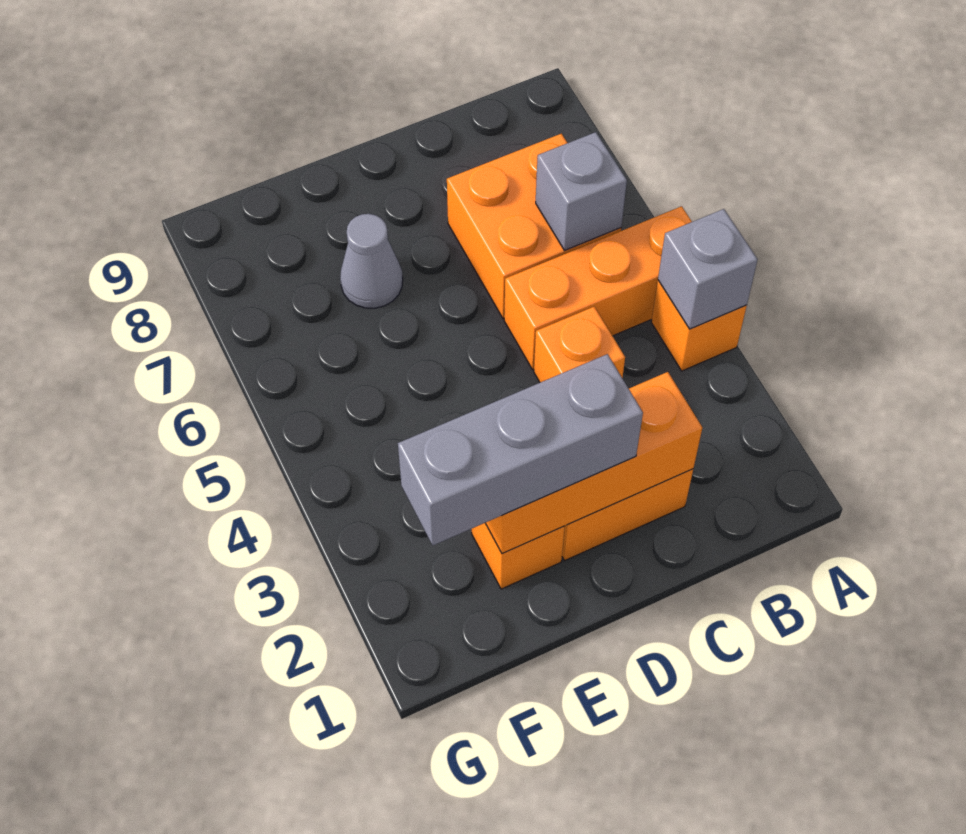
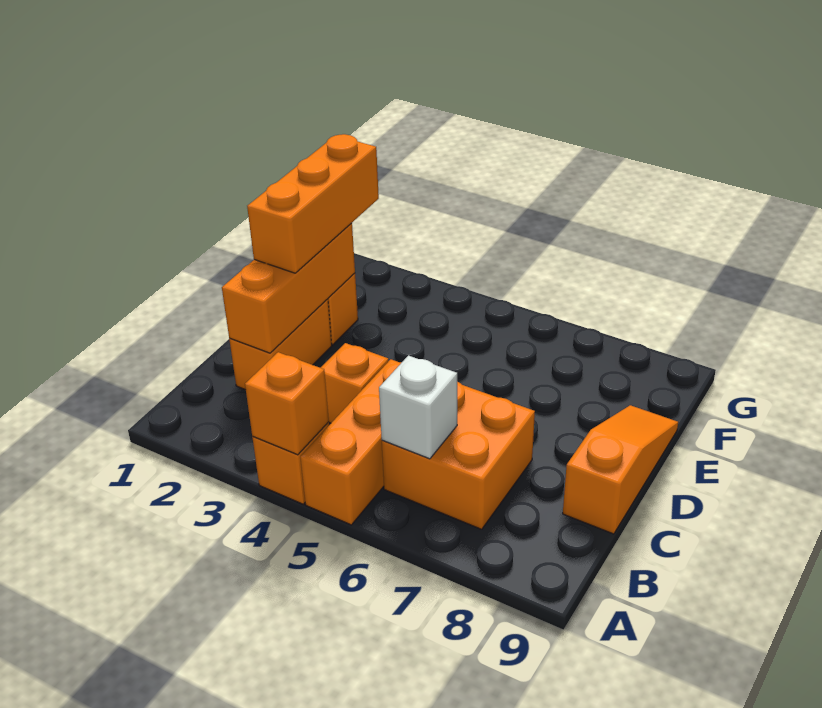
grey brick A4 level 2 -> orange brick A4 level 2
grey brick B6 level 2 -> white brick B6 level 2
none -> orange slope C9:E9 level 1 top C
grey brick D2:F2 level 3 -> orange brick D2:F2 level 3
grey cone E7 level 1 -> none

